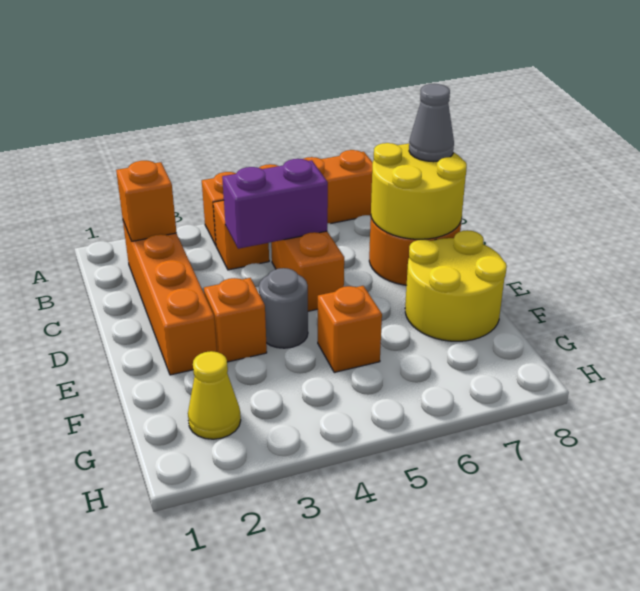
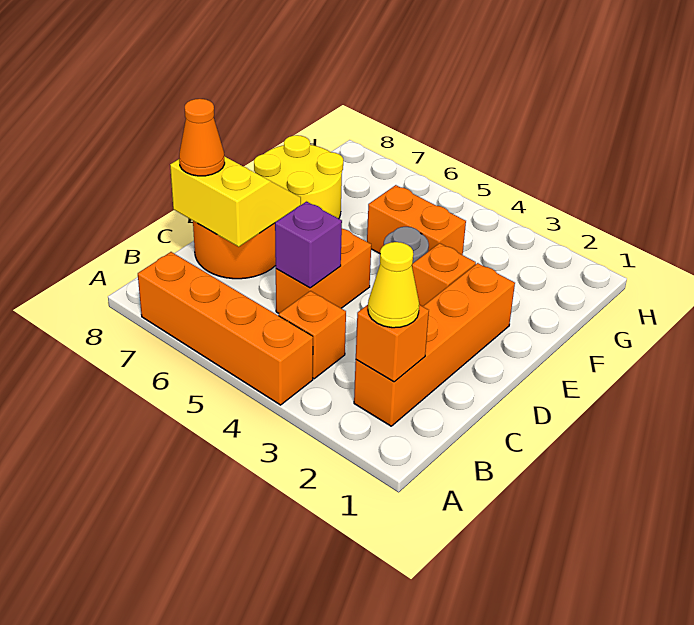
purple brick C4:C5 level 2 -> purple brick C5 level 2
yellow round brick C7:D8 level 2 -> yellow slope C7:D8 level 2 top C
grey cone C8 level 3 -> orange cone C8 level 3
orange brick F5 level 1 -> orange brick F4:F5 level 1
yellow cone G2 level 1 -> yellow cone B2 level 3

